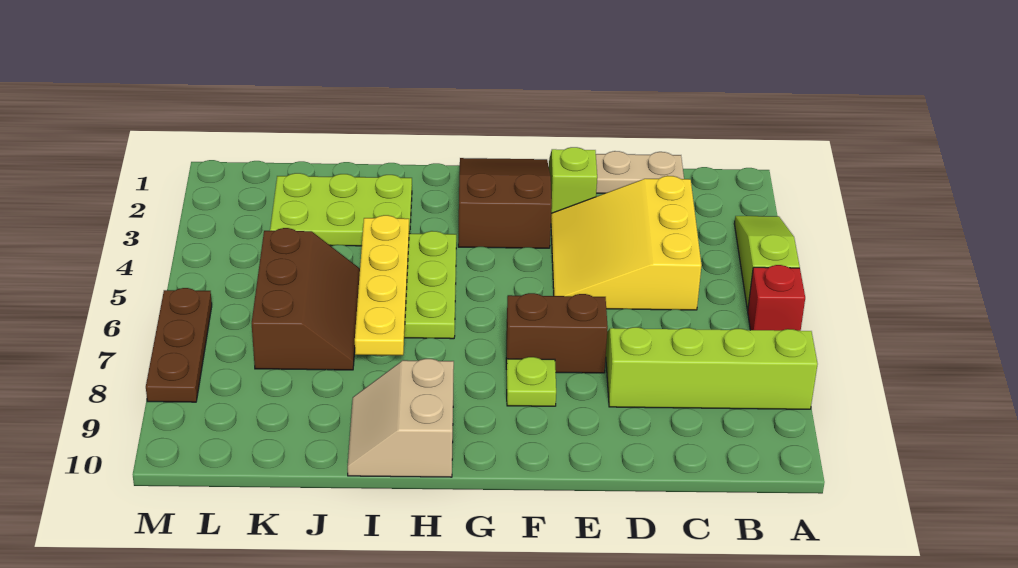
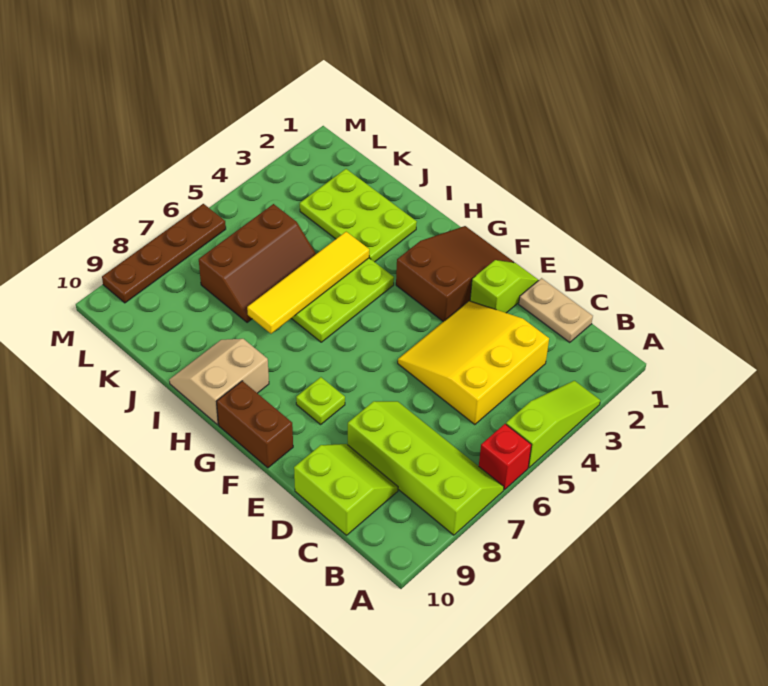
none -> lime slope C9:D10 level 1 top 10
brown brick E7:F7 level 1 -> brown brick F10:G10 level 1
yellow plate I4:I7 level 2 -> yellow tile I4:I7 level 2
brown plate M6:M8 level 1 -> brown plate M6:M9 level 1

